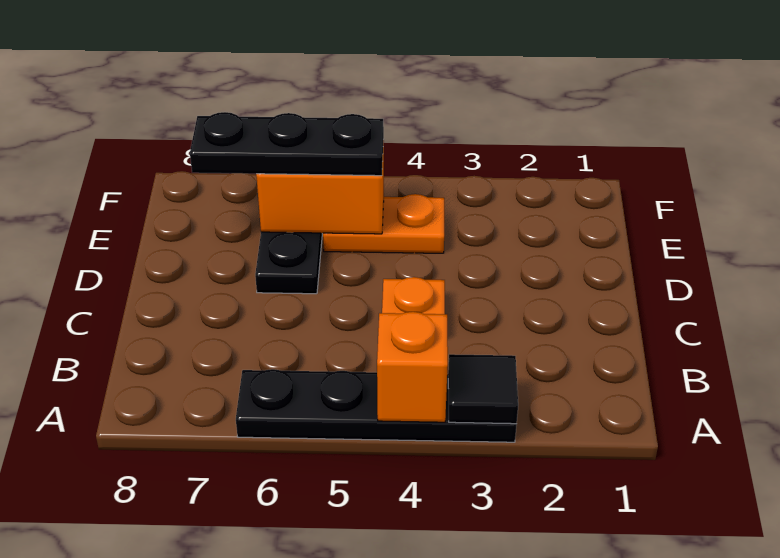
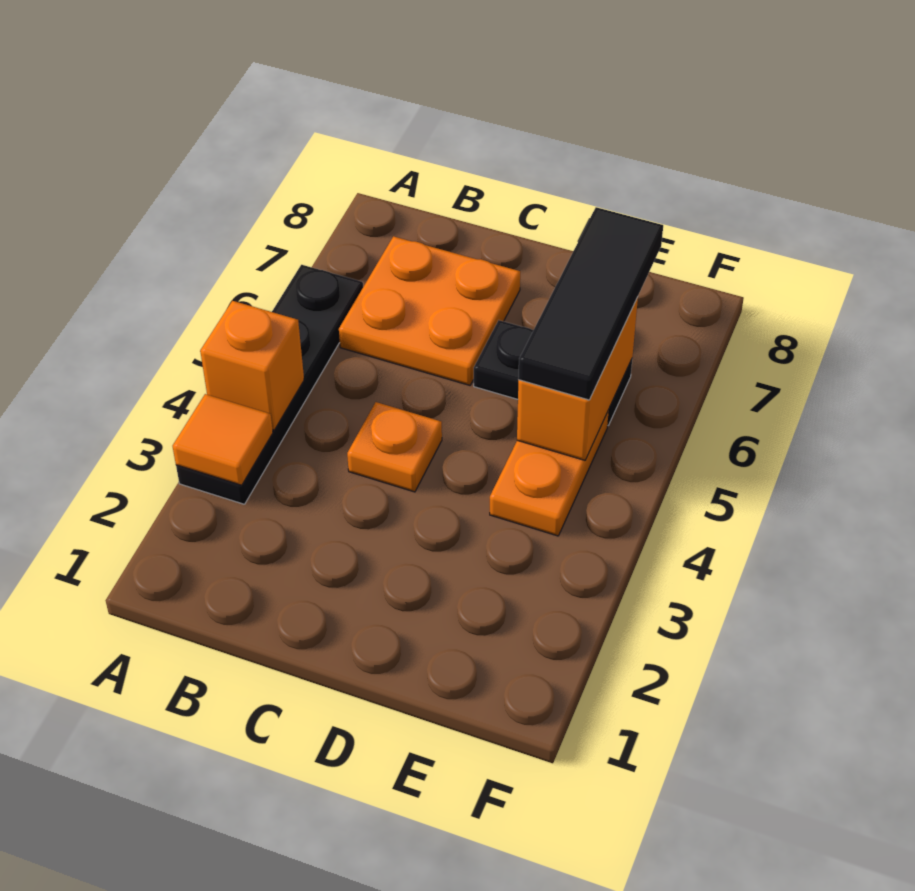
black tile A3 level 2 -> orange tile A3 level 2
none -> orange plate B6:C7 level 1
black plate E5:E7 level 3 -> black tile E5:E7 level 3

